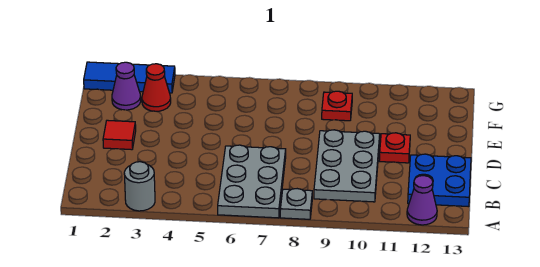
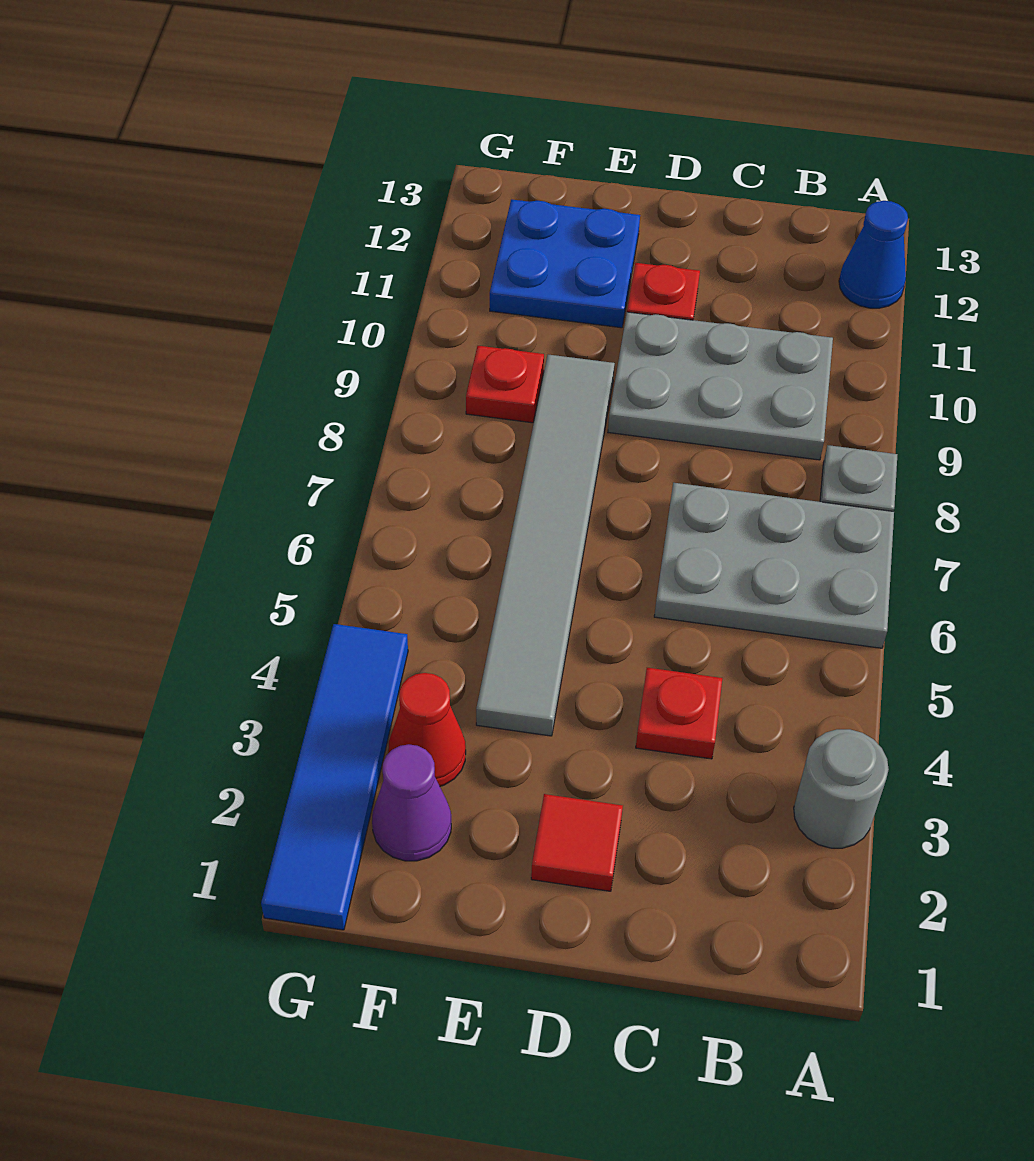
purple cone A12 level 1 -> blue cone A12 level 1
blue plate B12:C13 level 1 -> blue plate E11:F12 level 1
none -> red plate C4 level 1
none -> grey tile E4:E9 level 1
blue tile G1:G3 level 1 -> blue tile G1:G4 level 1

